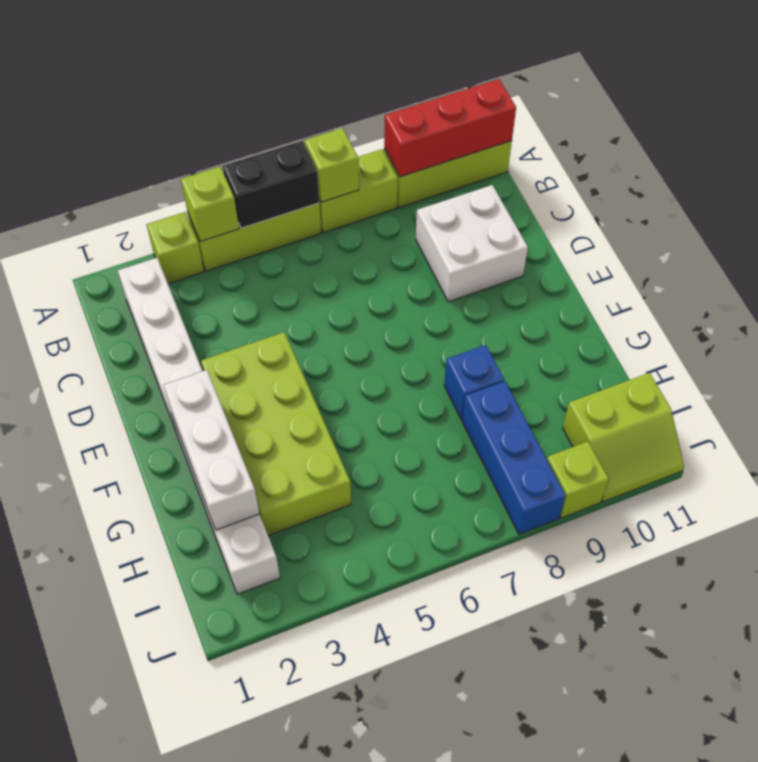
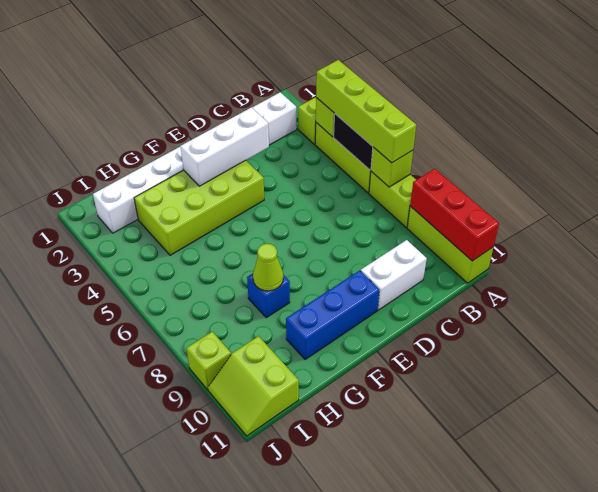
none -> lime brick A4:A7 level 3
white brick C9:D10 level 1 -> white brick C10:D10 level 1
white brick F2:H2 level 2 -> white brick D3:F3 level 2
none -> lime cone G8 level 2
blue brick H8:J8 level 1 -> blue brick E10:G10 level 1

